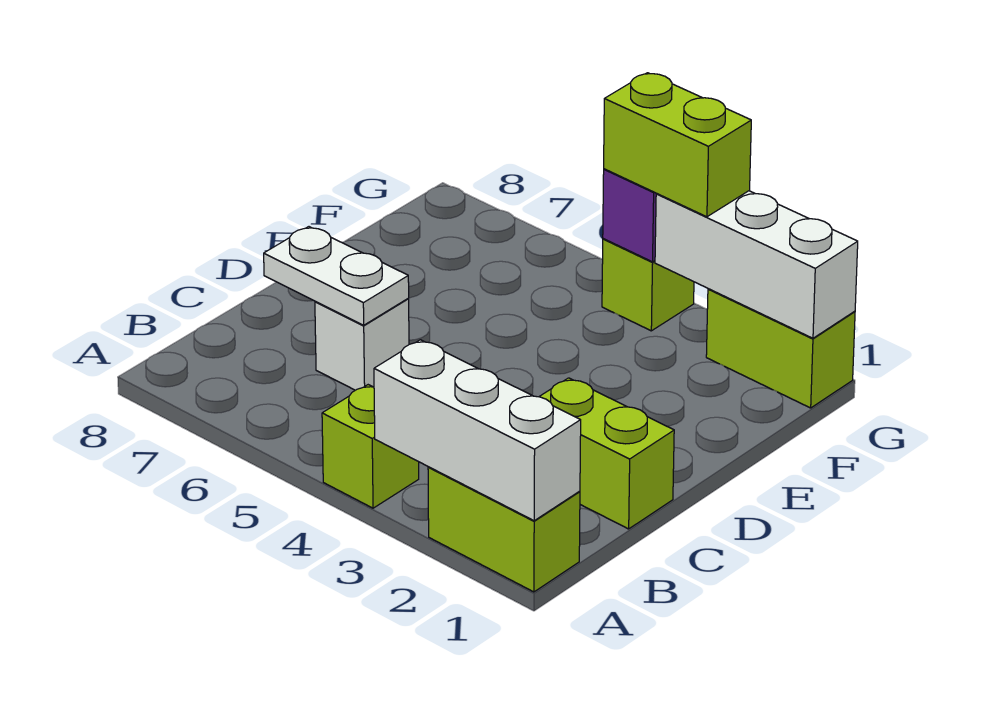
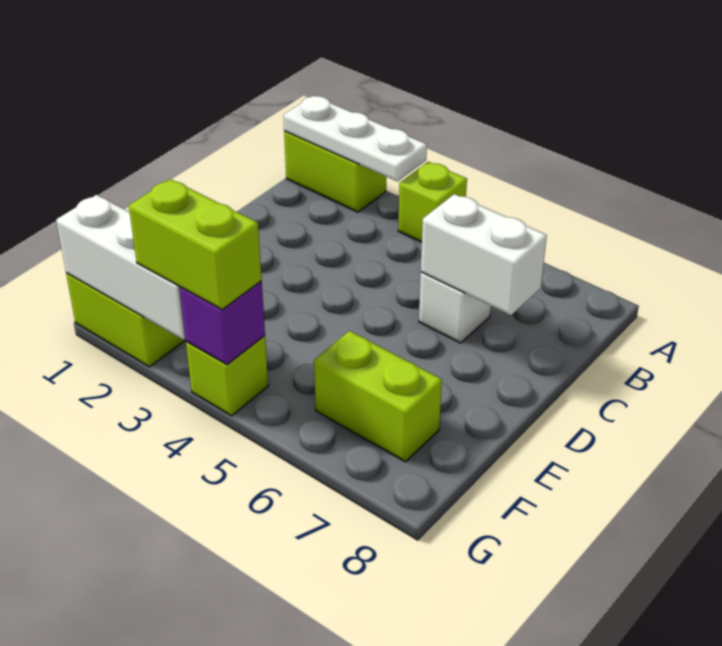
white brick A1:A3 level 2 -> white plate A1:A3 level 2
lime brick C1:C2 level 1 -> lime brick F6:F7 level 1
white plate C6:C7 level 2 -> white brick C6:C7 level 2

